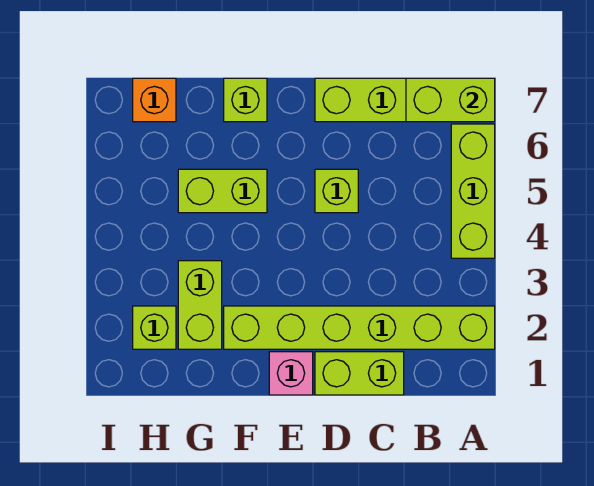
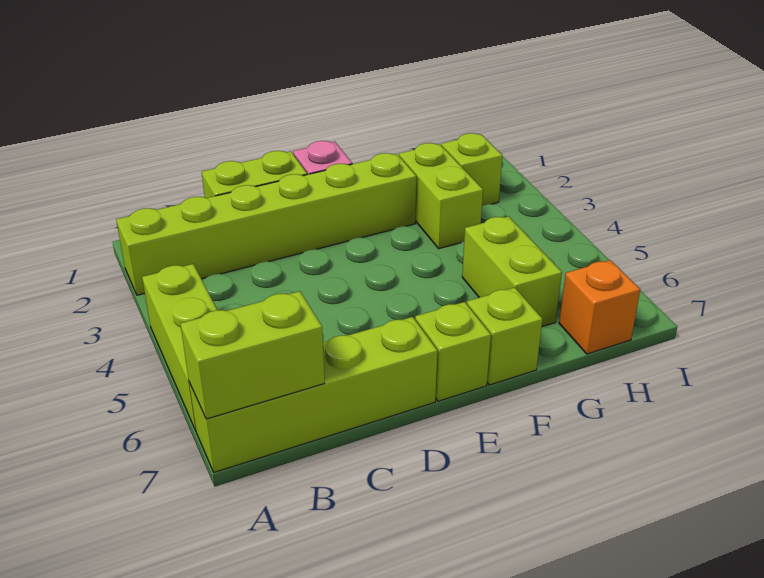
lime brick D5 level 1 -> lime brick E7 level 1
lime brick F5:G5 level 1 -> lime brick G5:G6 level 1

